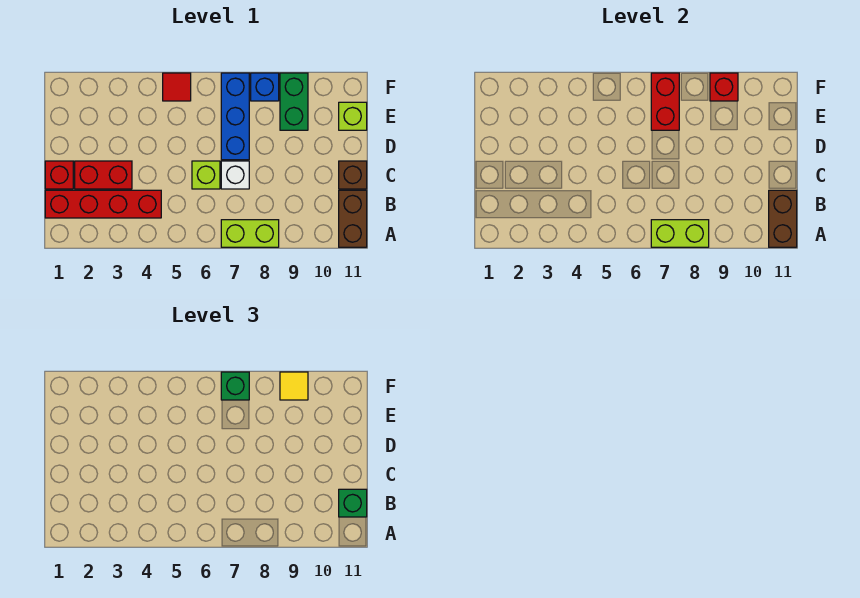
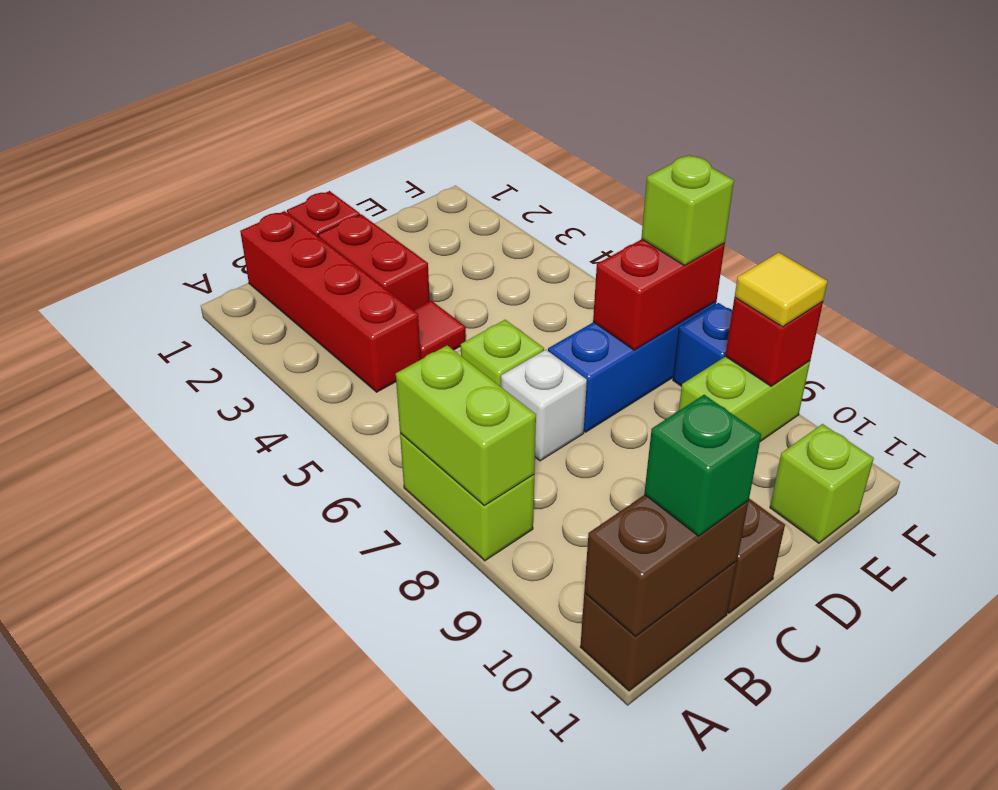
green brick E9:F9 level 1 -> lime brick E9:F9 level 1
red tile F5 level 1 -> red tile C4 level 1
green brick F7 level 3 -> lime brick F7 level 3

